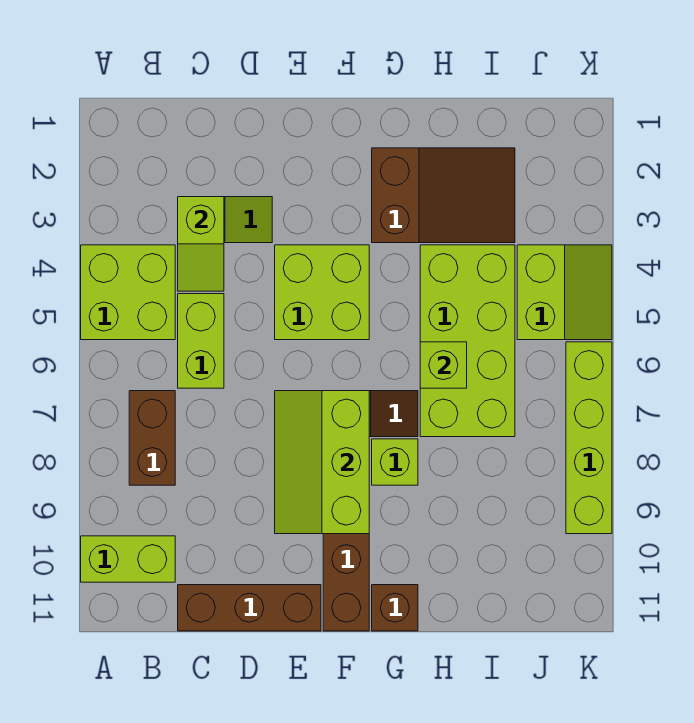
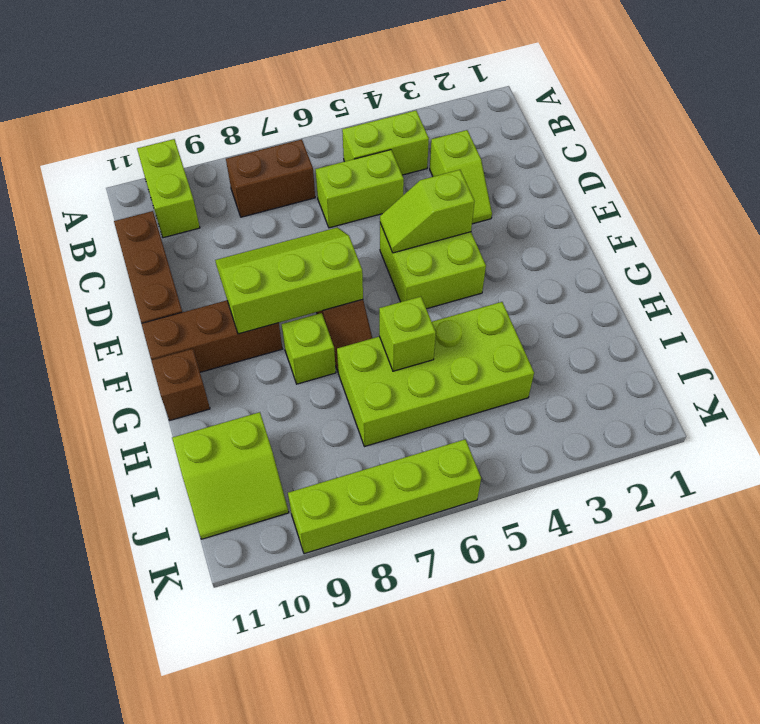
lime brick A4:B5 level 1 -> lime brick B4:B5 level 1
lime slope C3:C4 level 2 top 3 -> lime slope E4:E5 level 2 top 4
brown slope G2:I3 level 1 top G -> none
lime slope J4:K5 level 1 top J -> lime slope I10:J11 level 1 top I

